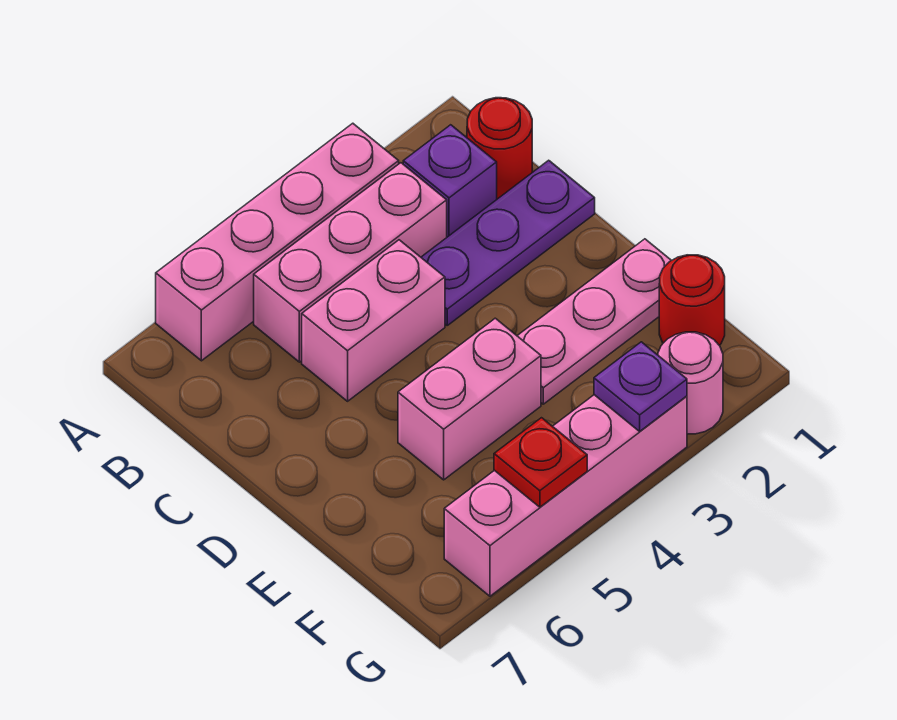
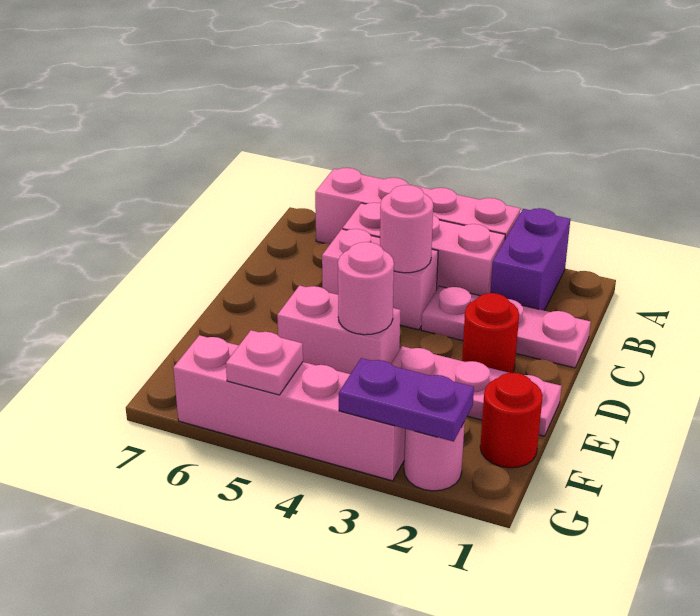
red round brick B1 level 1 -> red round brick D2 level 1
purple brick B2 level 1 -> purple brick A2:B2 level 1
purple plate C1:C3 level 1 -> pink plate C1:C3 level 1
none -> pink round brick C4 level 2
none -> pink round brick E4 level 2
purple plate G3 level 2 -> purple plate G2:G3 level 2
red plate G5 level 2 -> pink plate G5 level 2

